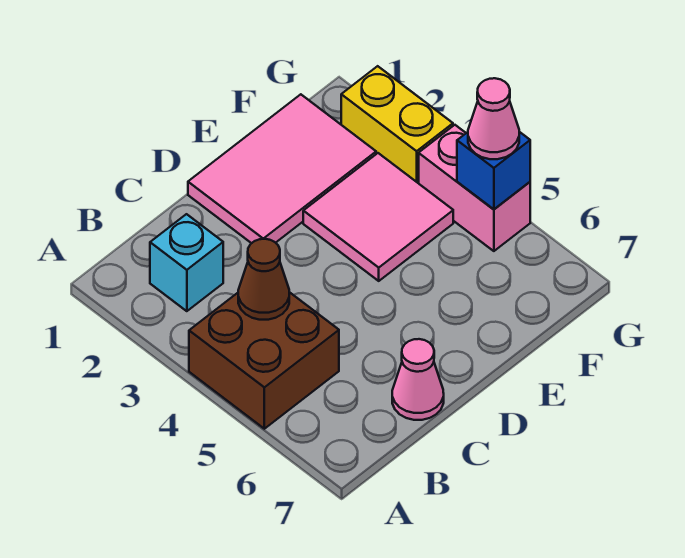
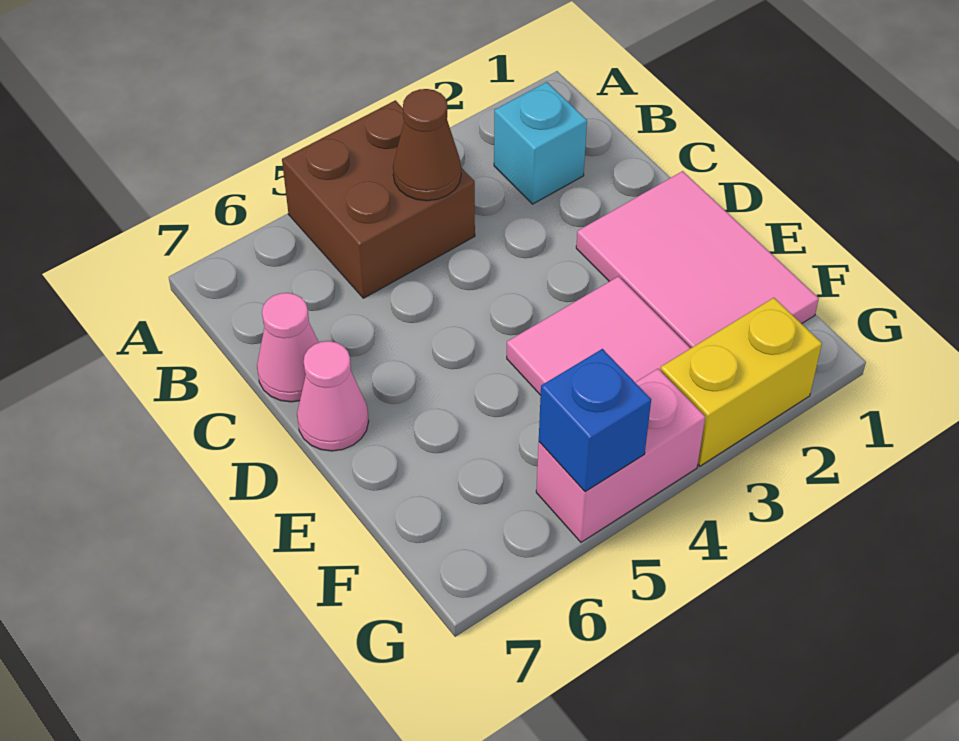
pink cone G5 level 3 -> pink cone D7 level 1

